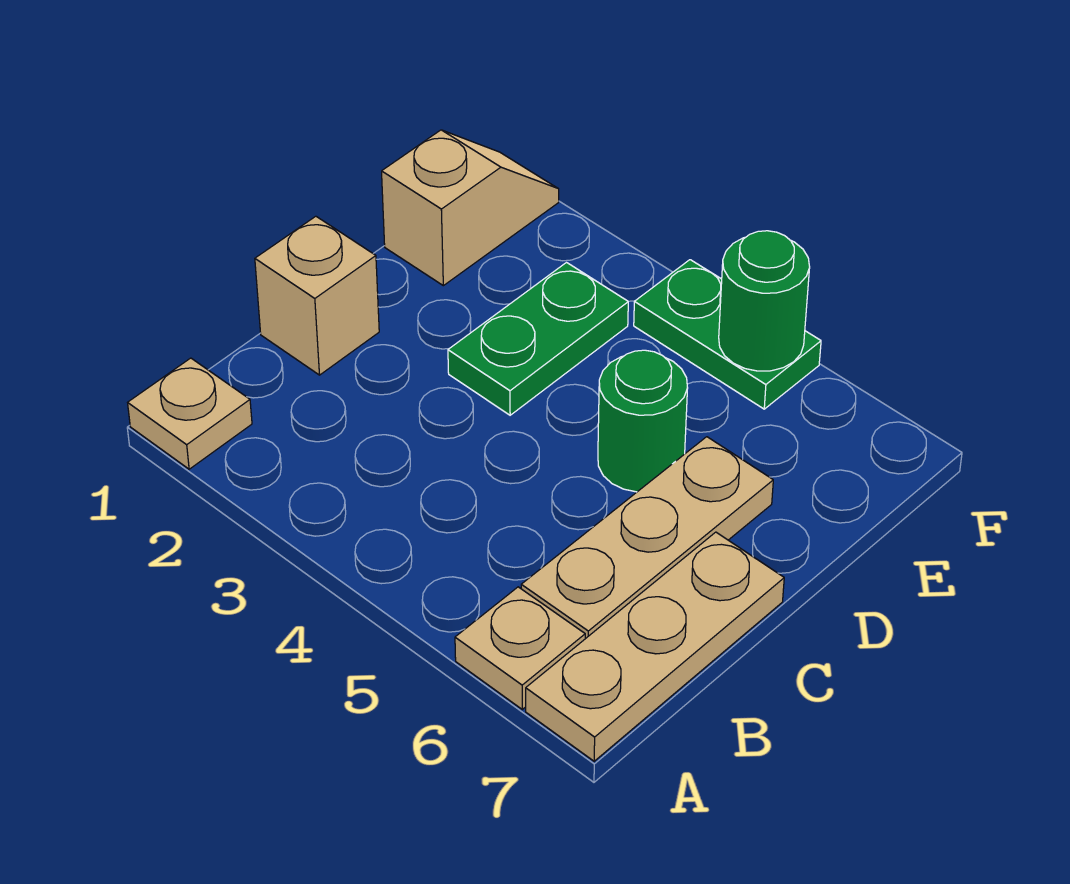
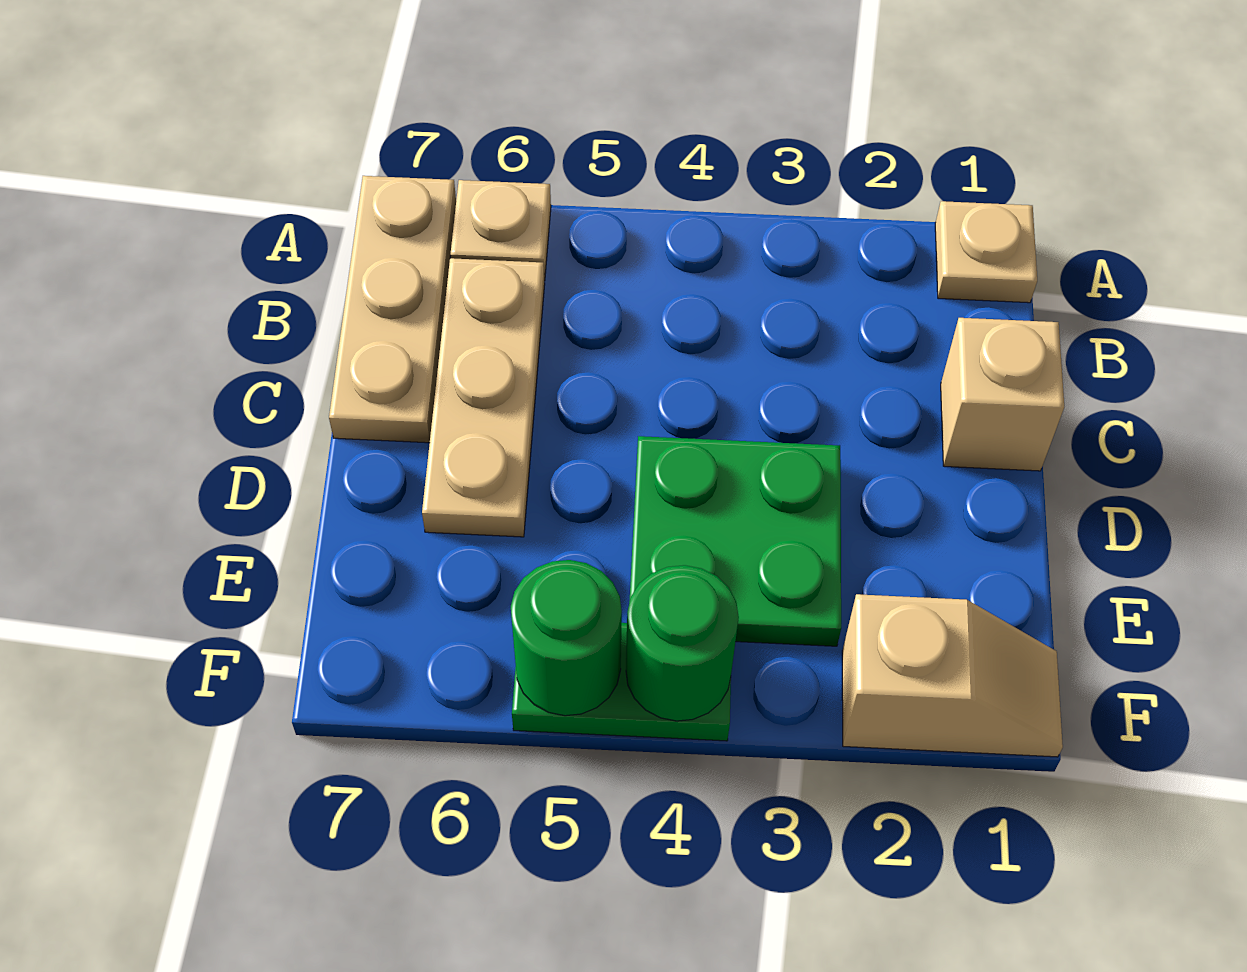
green plate D3:E3 level 1 -> green plate D3:E4 level 1
green round brick D5 level 1 -> green round brick F4 level 2
tan slope E1:F1 level 1 top E -> tan slope F1:F2 level 1 top 2

